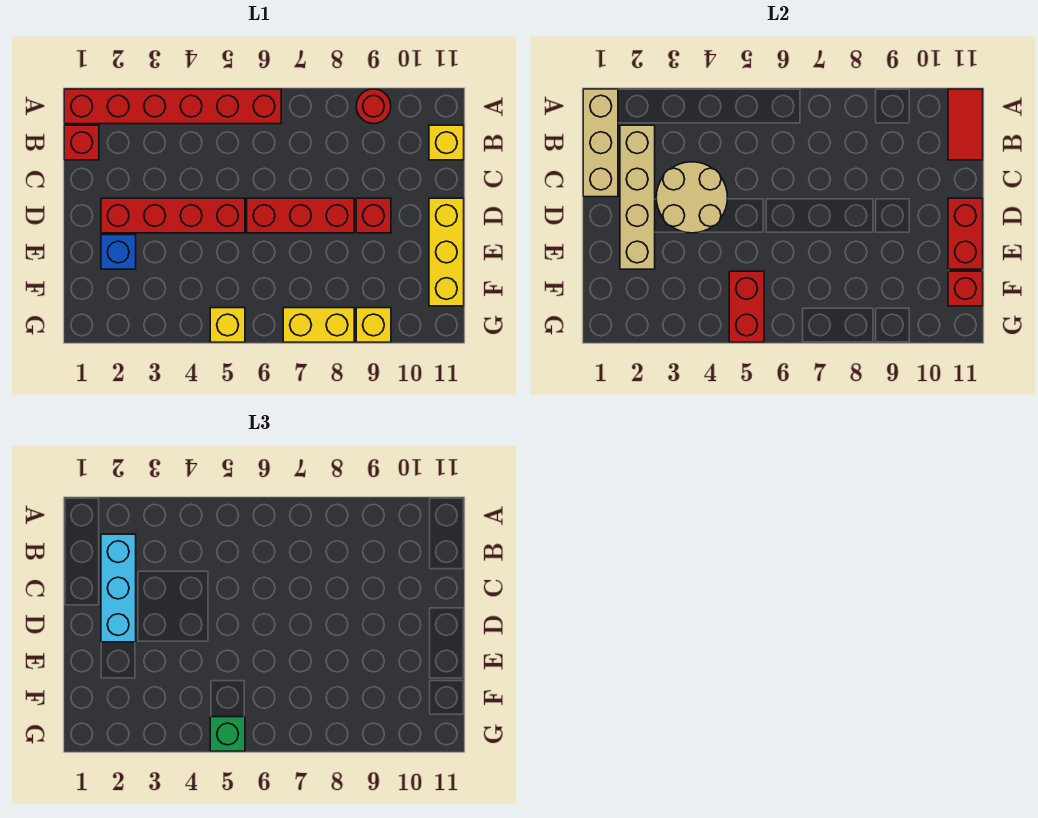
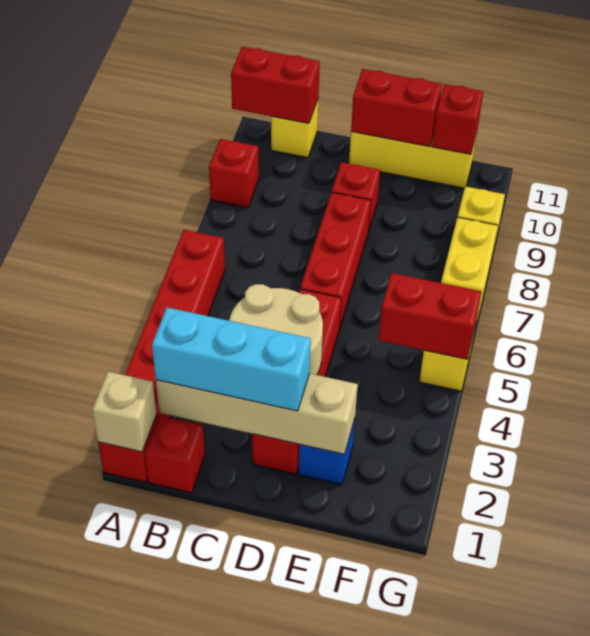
tan brick A1:C1 level 2 -> tan brick A1 level 2
red round brick A9 level 1 -> red brick A9 level 1
red tile A11:B11 level 2 -> red brick A11:B11 level 2
green brick G5 level 3 -> none

